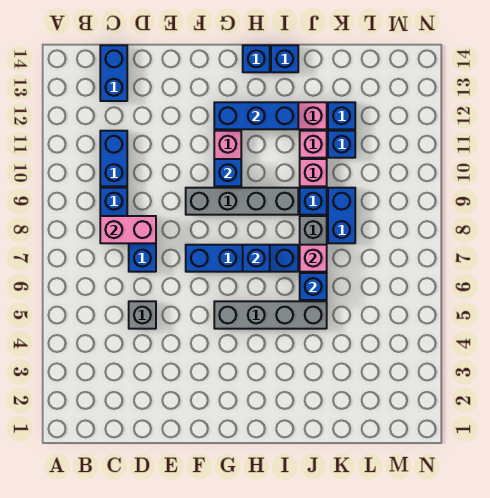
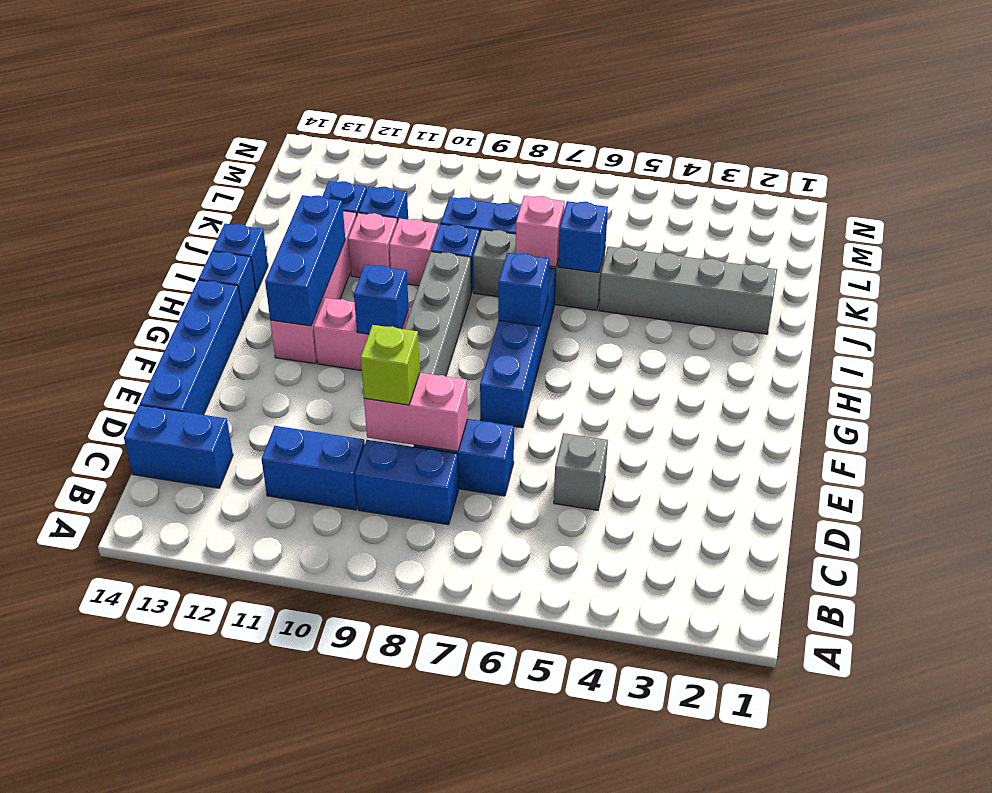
pink brick C8:D8 level 2 -> pink brick D8:D9 level 2
none -> lime brick D9 level 3
none -> blue brick D14:G14 level 1
grey brick G5:J5 level 1 -> grey brick J2:J5 level 1

